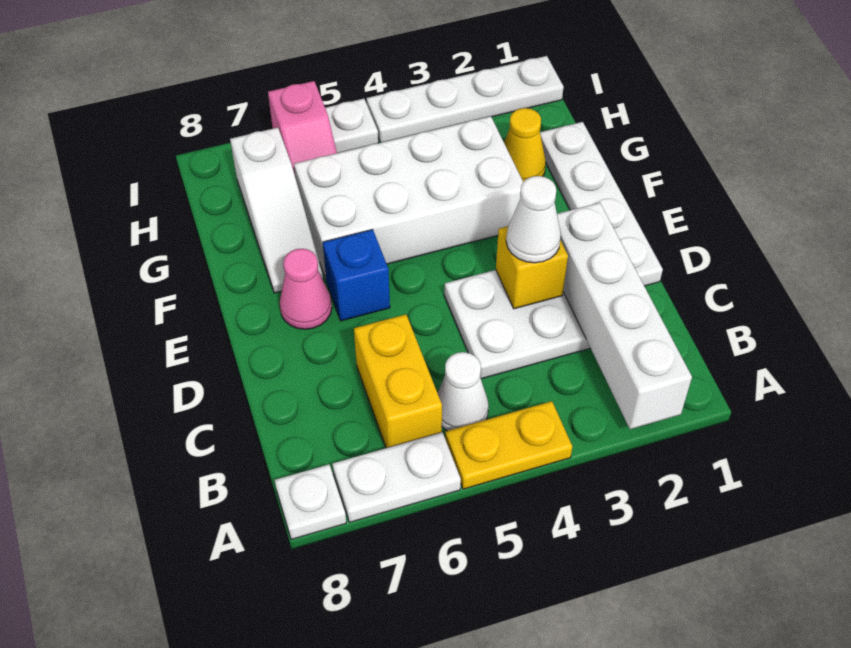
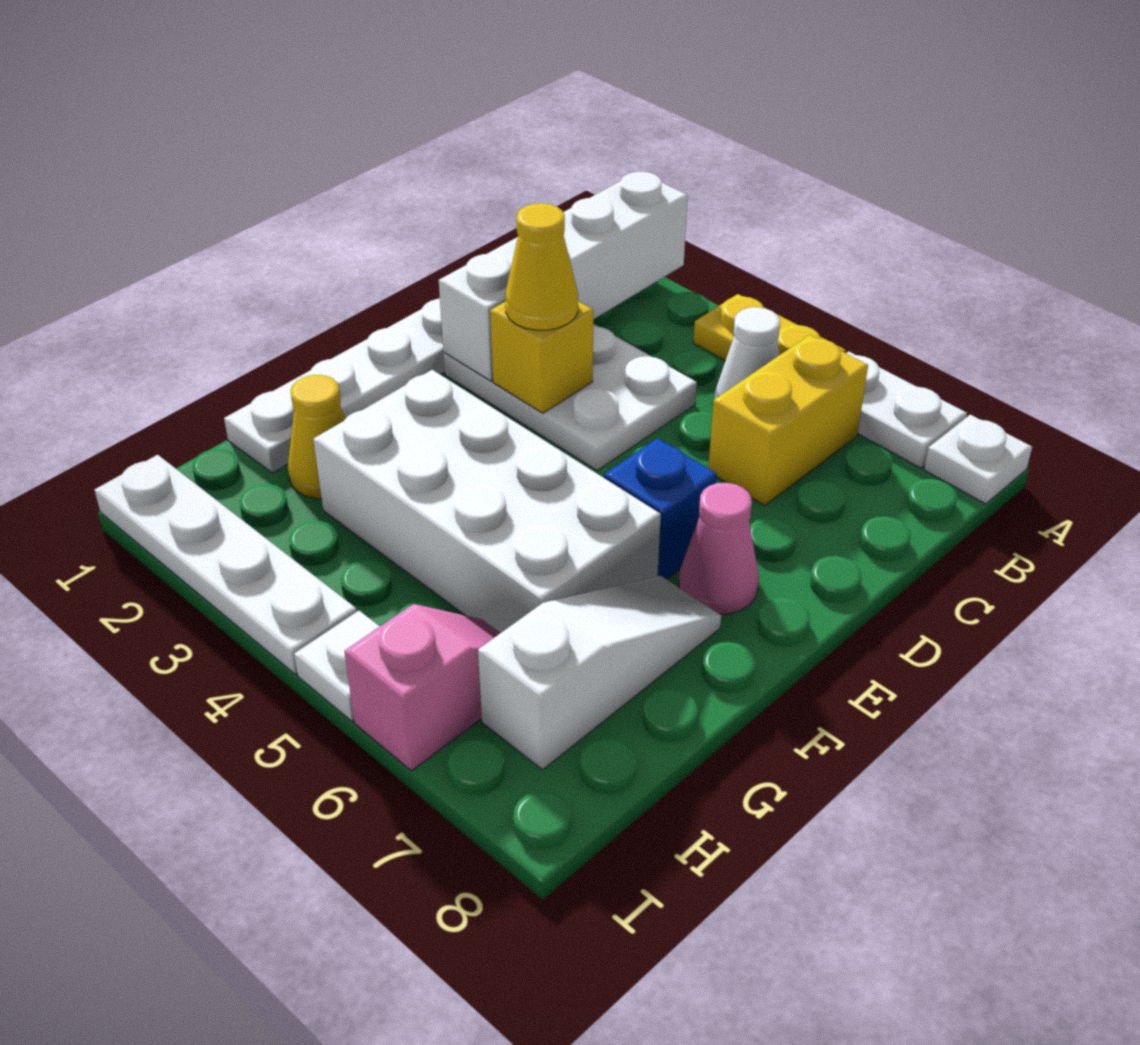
white cone D3 level 3 -> yellow cone D3 level 3

